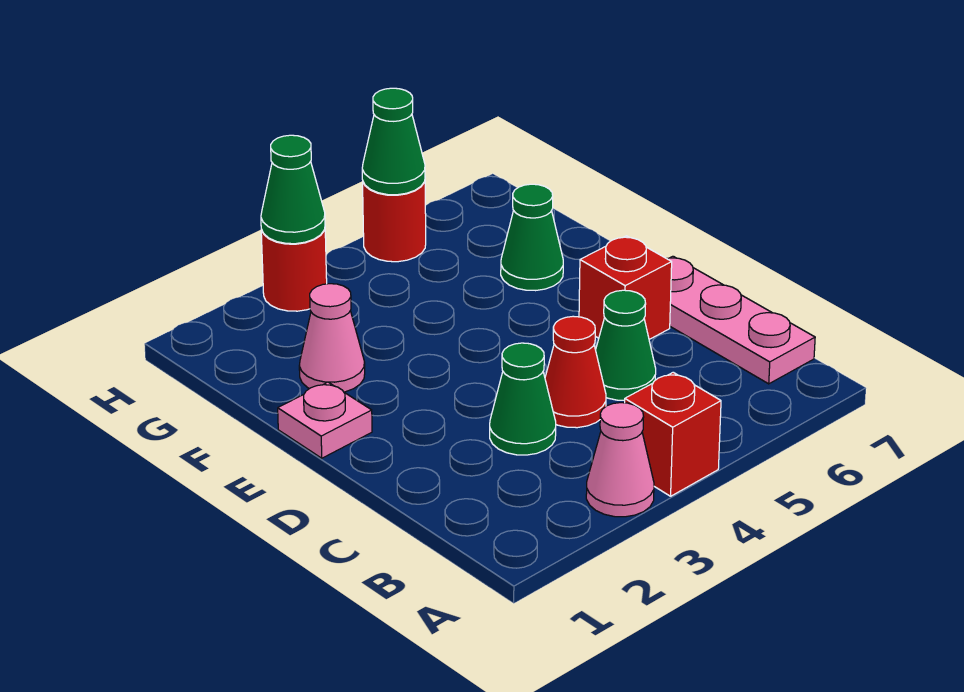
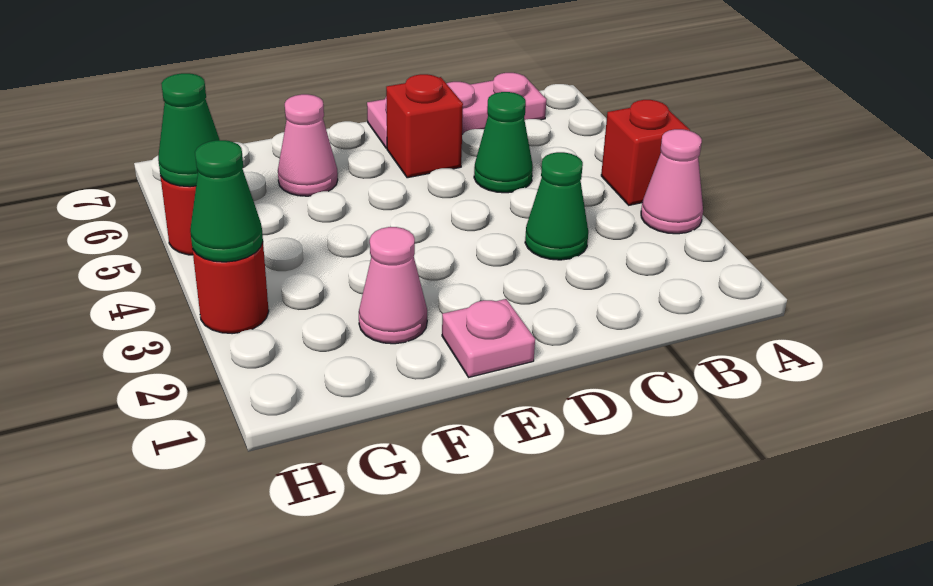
red cone C4 level 1 -> none
green cone F6 level 1 -> pink cone F6 level 1

